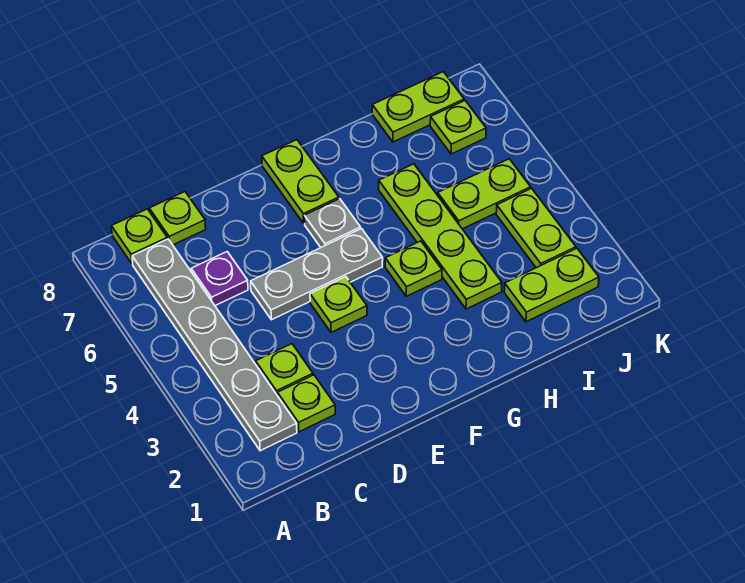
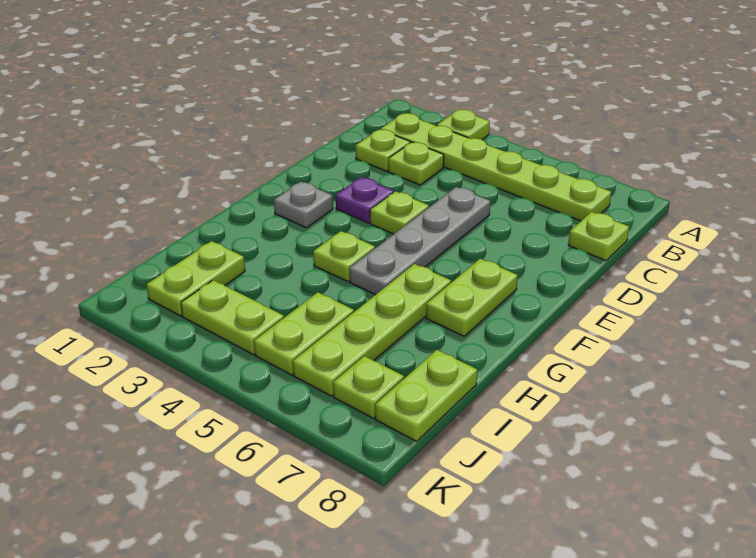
grey plate B2:B7 level 1 -> lime plate B2:B7 level 1
lime plate B8 level 1 -> lime plate A3 level 1
purple plate C6 level 1 -> purple plate E3 level 1
grey plate D5:F5 level 1 -> grey plate D5:G5 level 1
grey plate F6 level 1 -> grey plate F2 level 1
lime plate F7:F8 level 1 -> lime plate F7:G7 level 1
lime plate H3:H6 level 1 -> lime plate G6:J6 level 1

